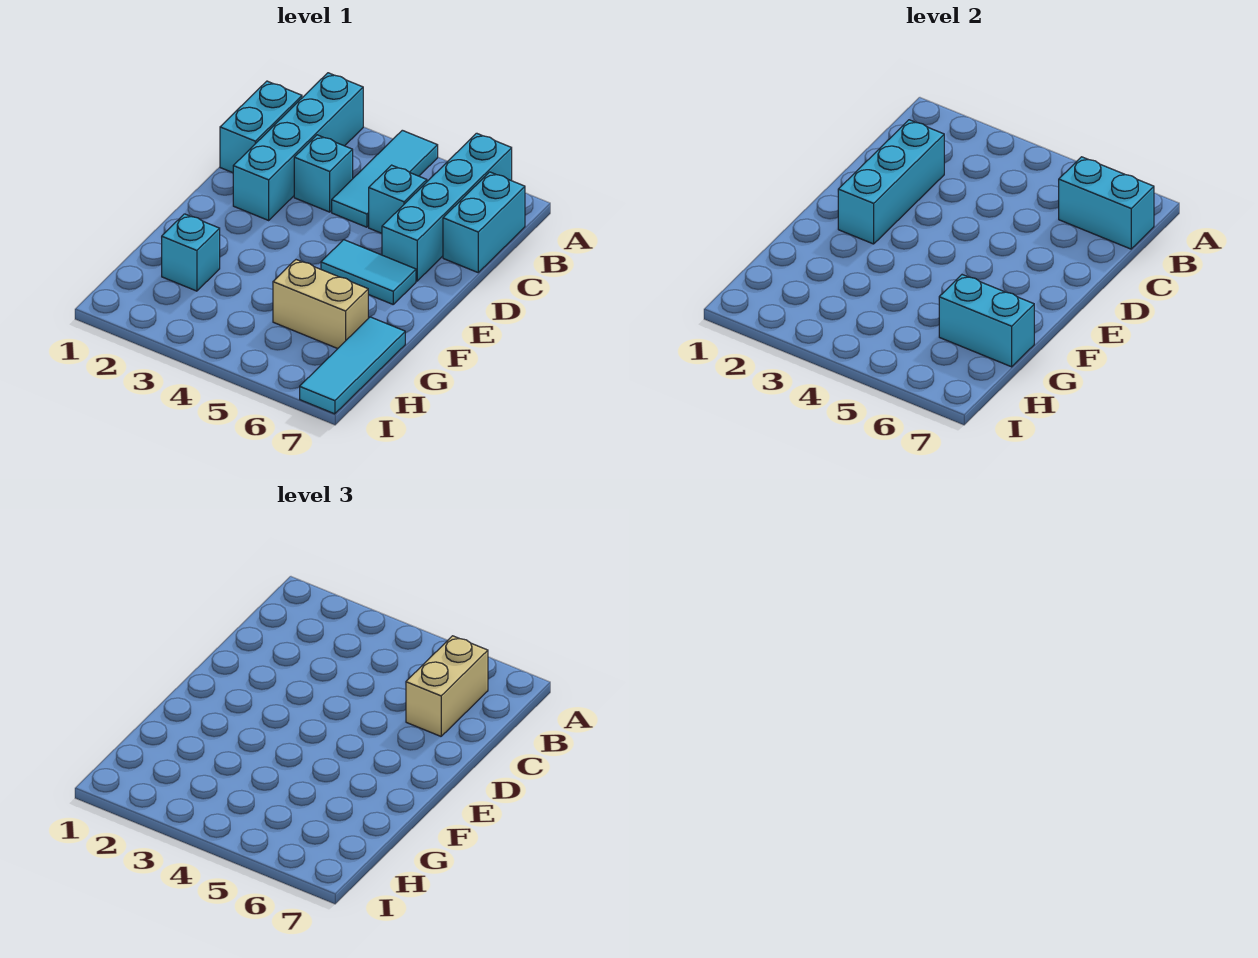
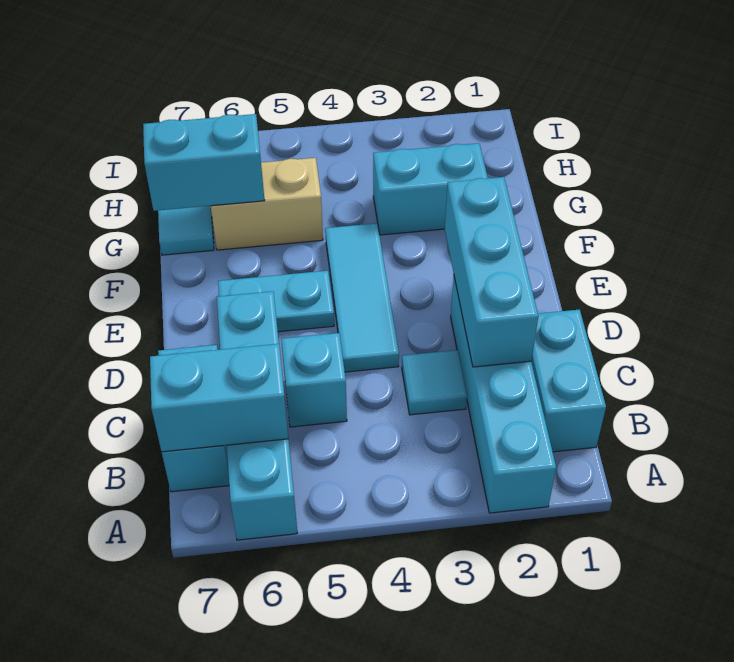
cyan tile A4:C4 level 1 -> cyan tile D4:F4 level 1
tan brick B6:C6 level 3 -> none
cyan brick C3 level 1 -> cyan tile C3 level 1
cyan tile E5:E6 level 1 -> cyan plate E5:E6 level 1
cyan brick G2 level 1 -> cyan brick G2:G3 level 1

